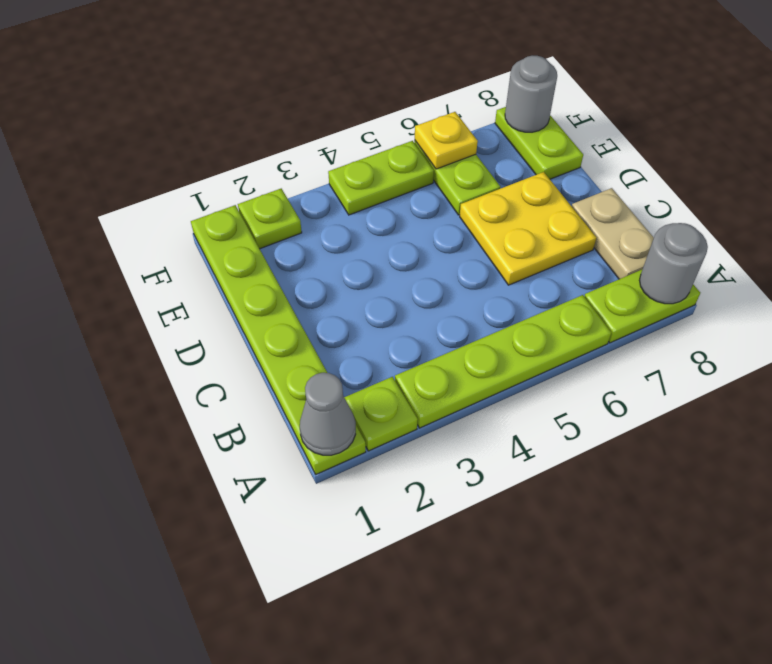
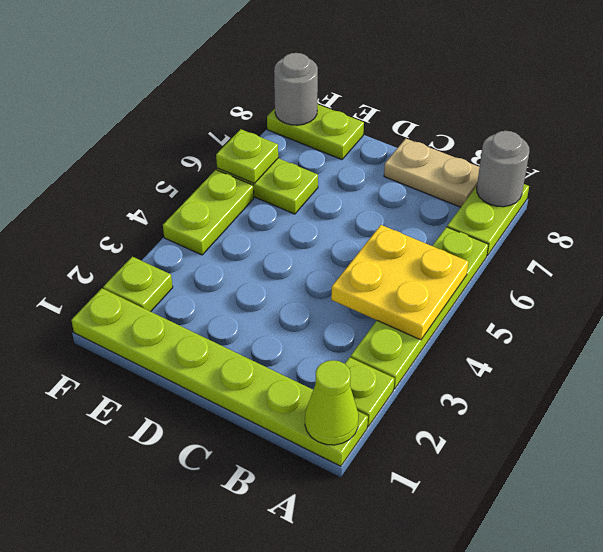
grey cone A1 level 2 -> lime cone A1 level 2
yellow plate C6:D7 level 1 -> yellow plate A4:B5 level 2
yellow plate F6 level 2 -> lime plate F6 level 2

